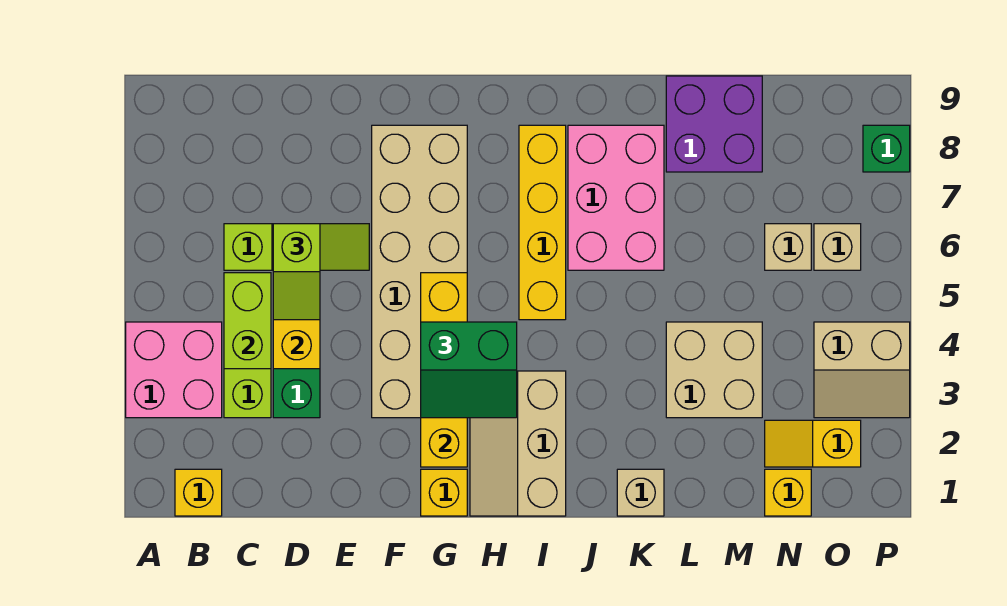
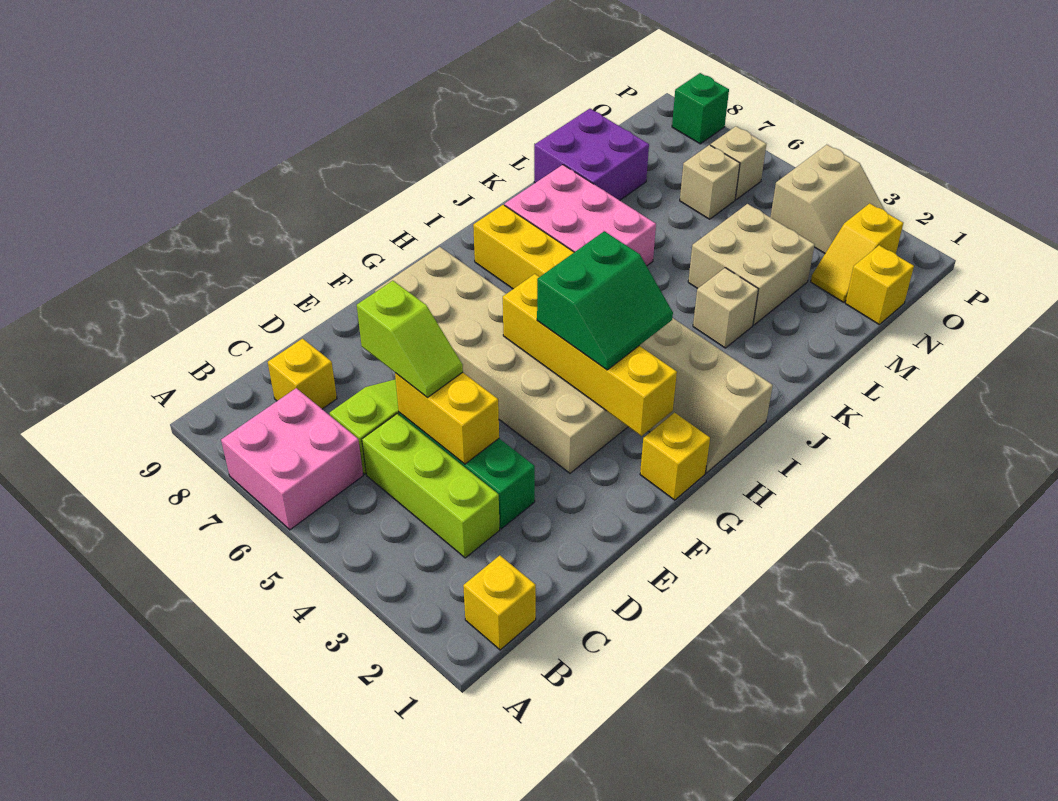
pink brick A3:B4 level 1 -> pink brick A6:B7 level 1
lime brick C4:C5 level 2 -> none
none -> yellow brick C8 level 1
tan brick K1 level 1 -> tan brick K3 level 1

